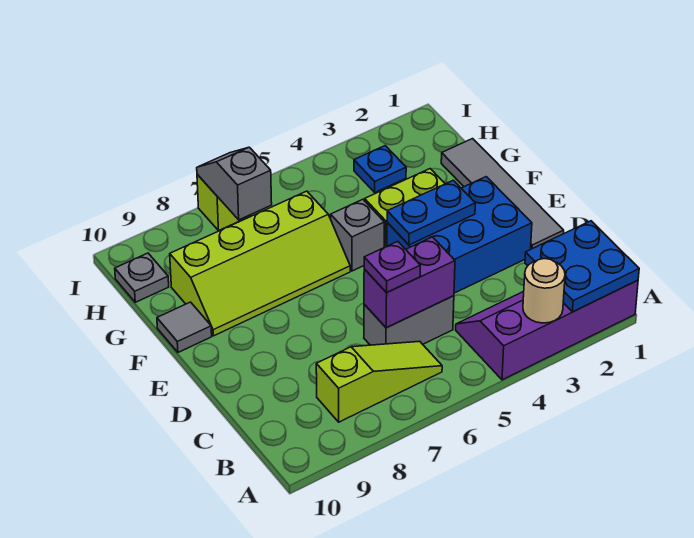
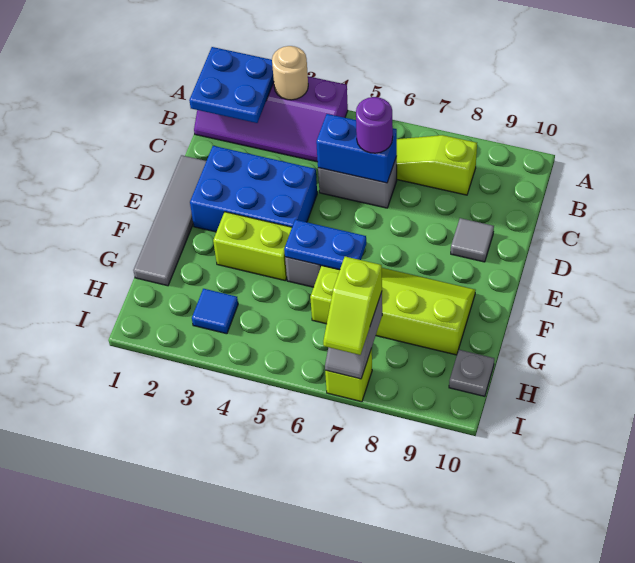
purple brick C5:C6 level 2 -> blue brick C5:C6 level 2
purple plate C6 level 3 -> purple round brick C6 level 3
blue plate E3:E4 level 2 -> blue plate F5:F6 level 2
grey tile F10 level 1 -> grey tile D9 level 1
blue plate H3 level 1 -> blue tile H3 level 1
none -> lime slope H7:I7 level 3 top H

